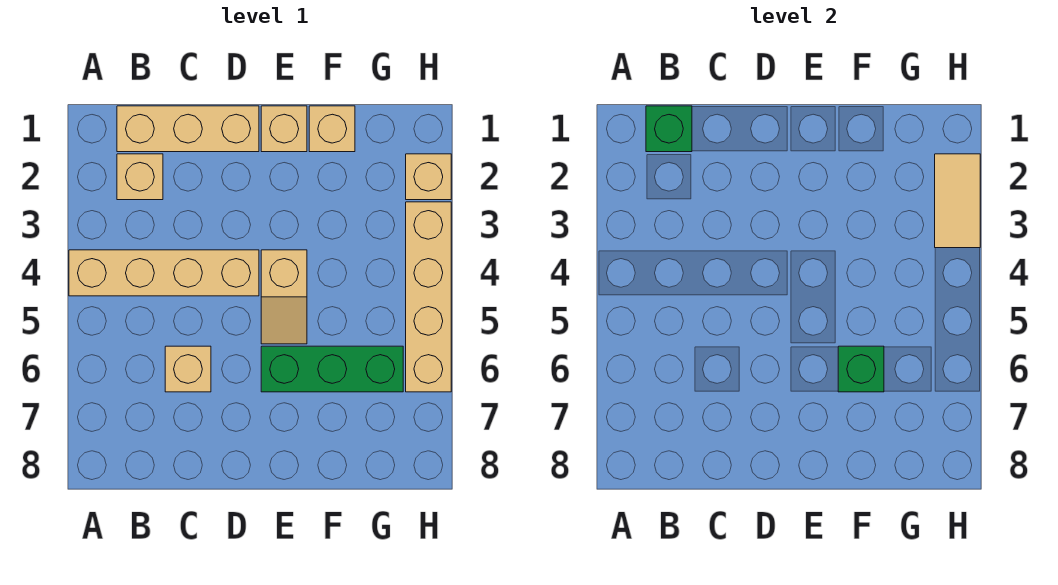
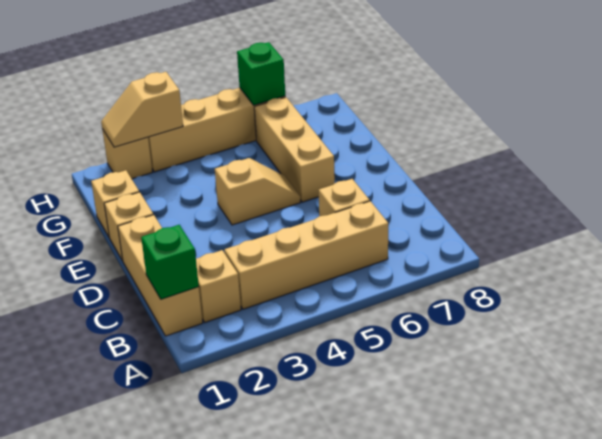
tan brick A4:D4 level 1 -> tan brick B3:B6 level 1
green brick E6:G6 level 1 -> tan brick E6:G6 level 1
green brick F6 level 2 -> green brick H6 level 2
tan tile H2:H3 level 2 -> tan slope H2:H3 level 2 top 3

